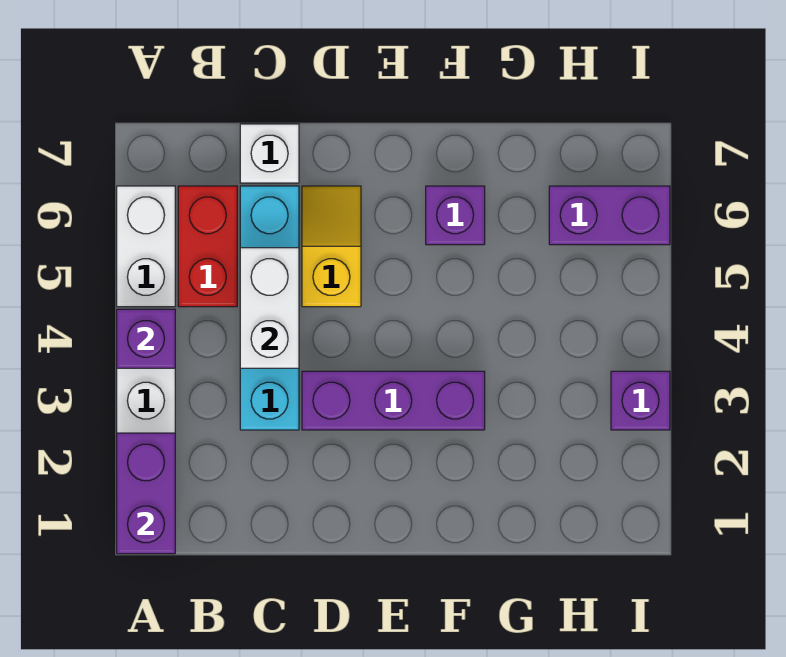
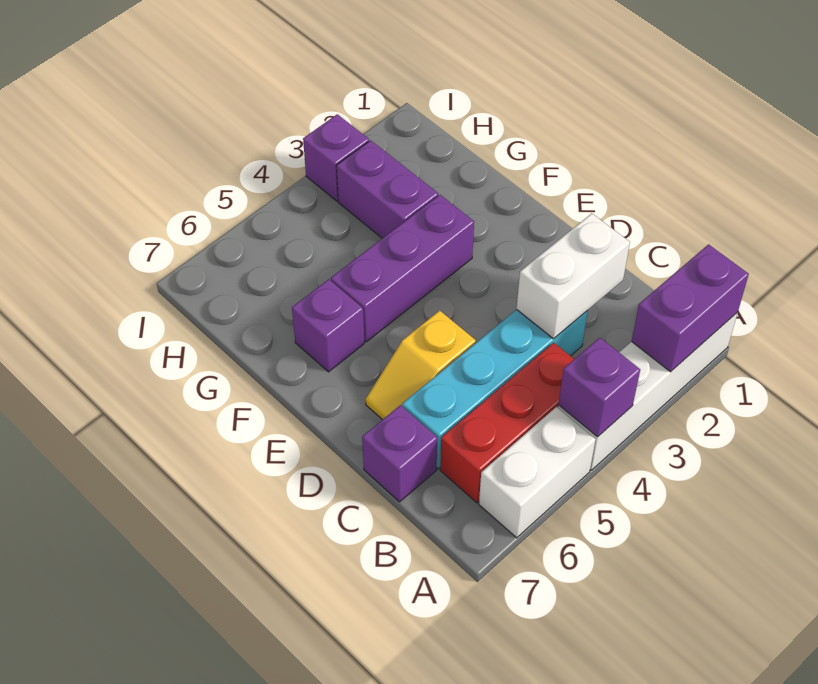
red brick B5:B6 level 1 -> red brick B4:B6 level 1
white brick C4:C5 level 2 -> white brick C2:C3 level 2
white brick C7 level 1 -> purple brick C7 level 1
purple brick D3:F3 level 1 -> purple brick F3:F5 level 1
purple brick H6:I6 level 1 -> purple brick G3:H3 level 1

